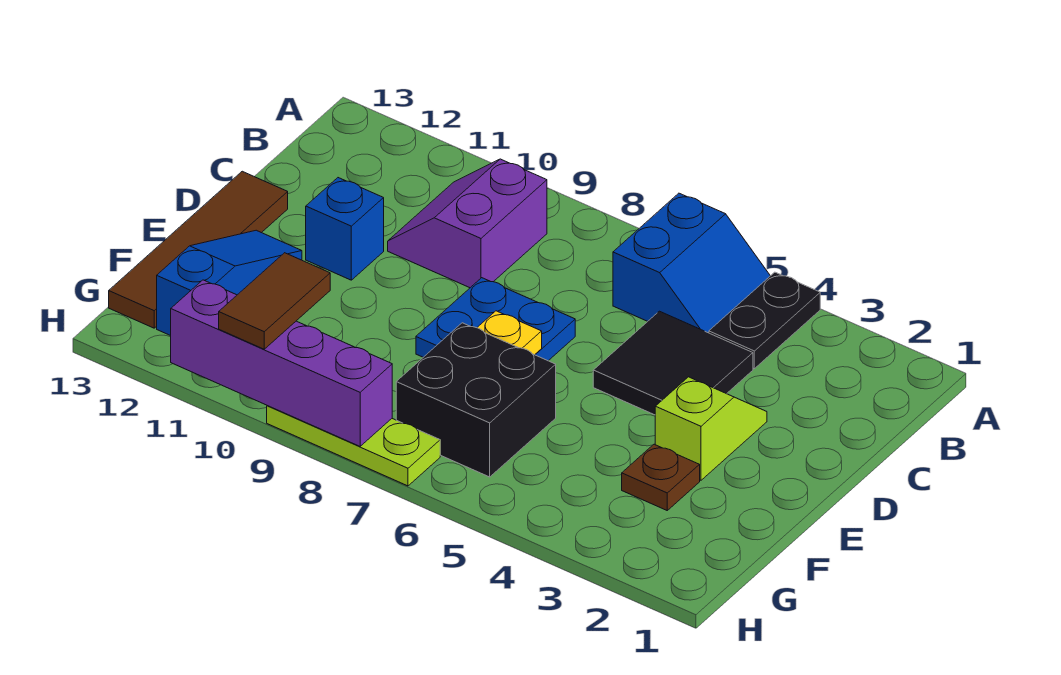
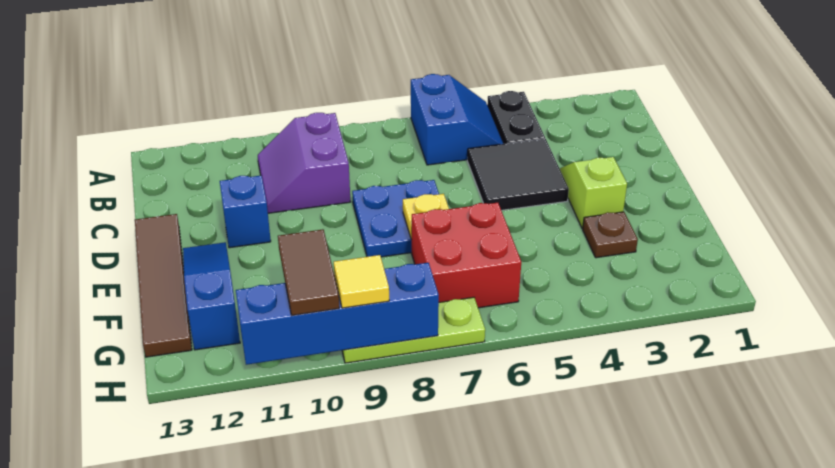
black brick F6:G7 level 1 -> red brick F6:G7 level 1
purple brick H8:H11 level 2 -> blue brick H8:H11 level 2
none -> yellow tile H9 level 3

